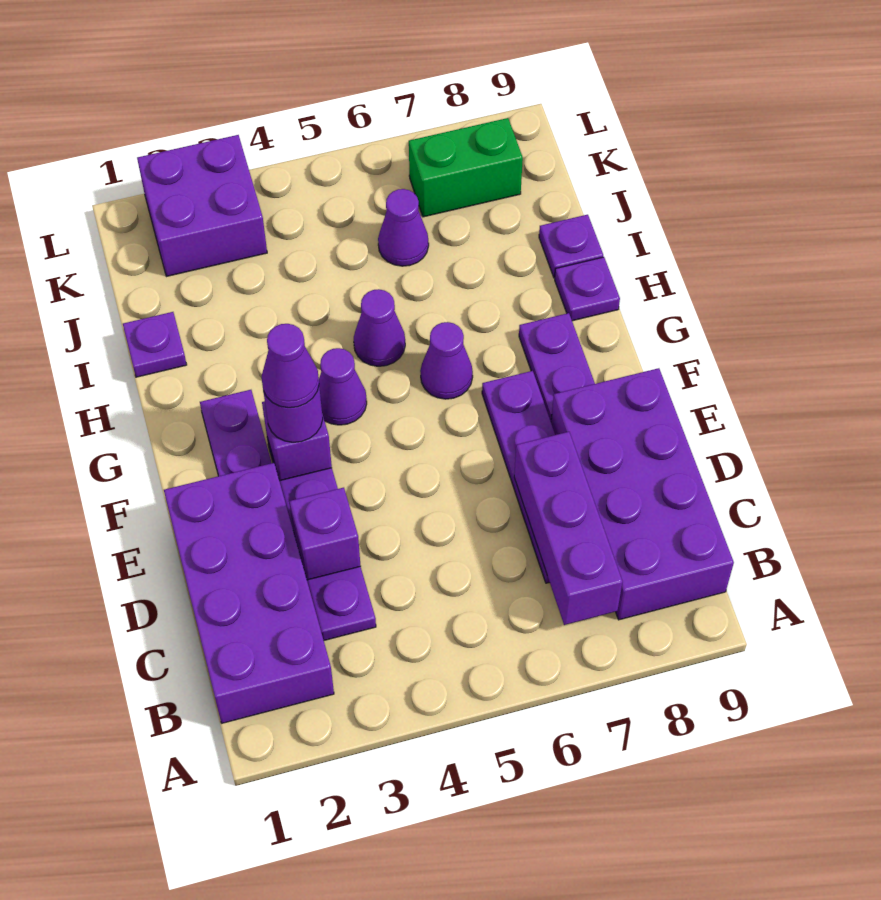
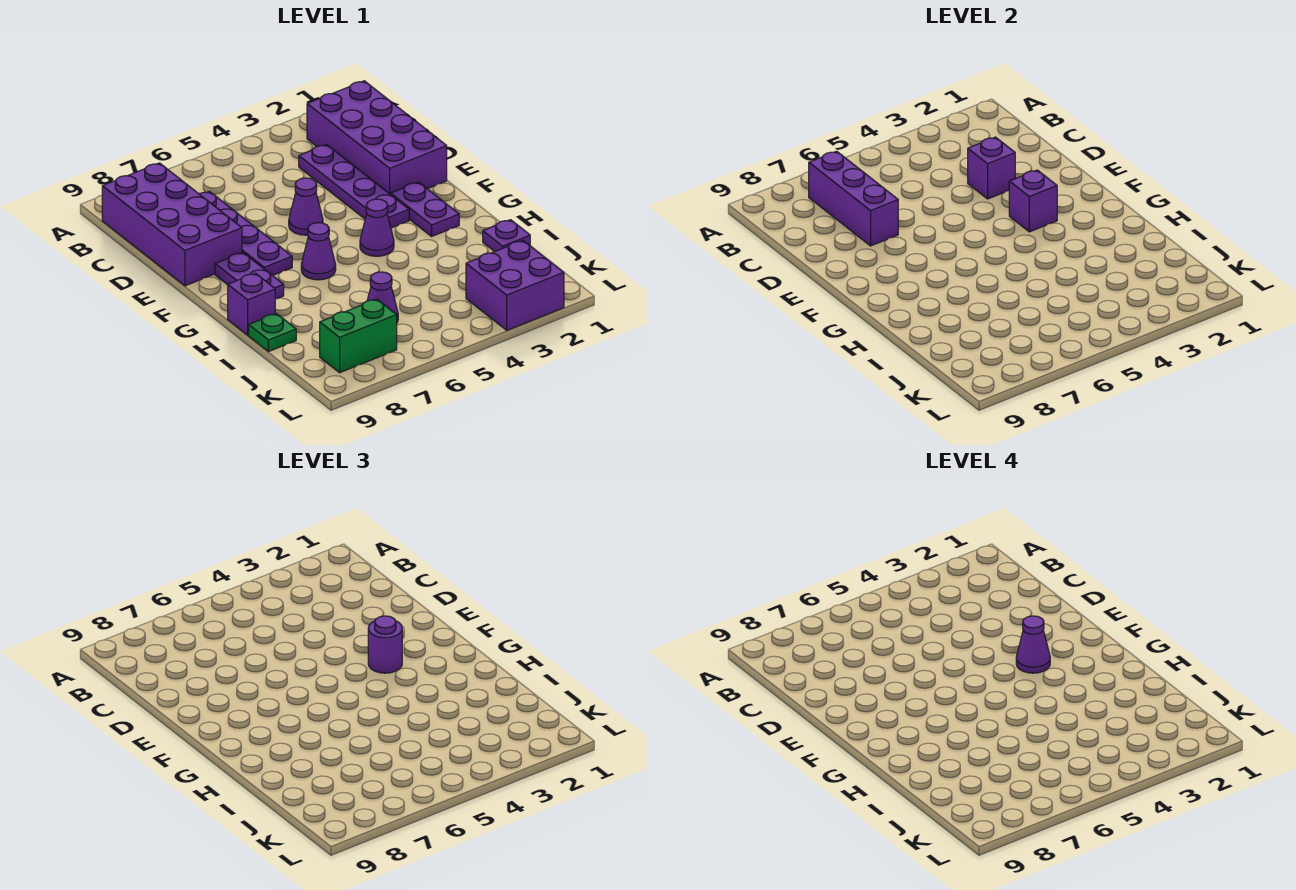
purple cone H5 level 1 -> purple cone E5 level 1
purple plate H9 level 1 -> purple brick H9 level 1
purple plate I9 level 1 -> green plate I9 level 1

